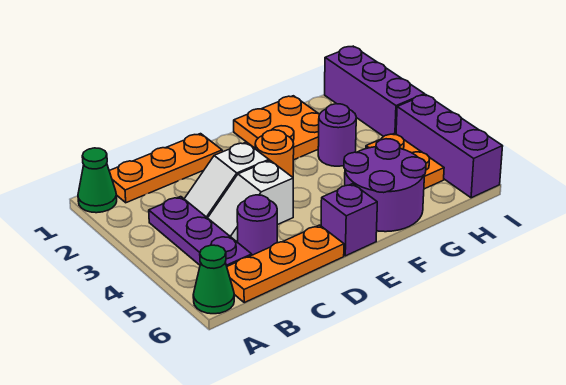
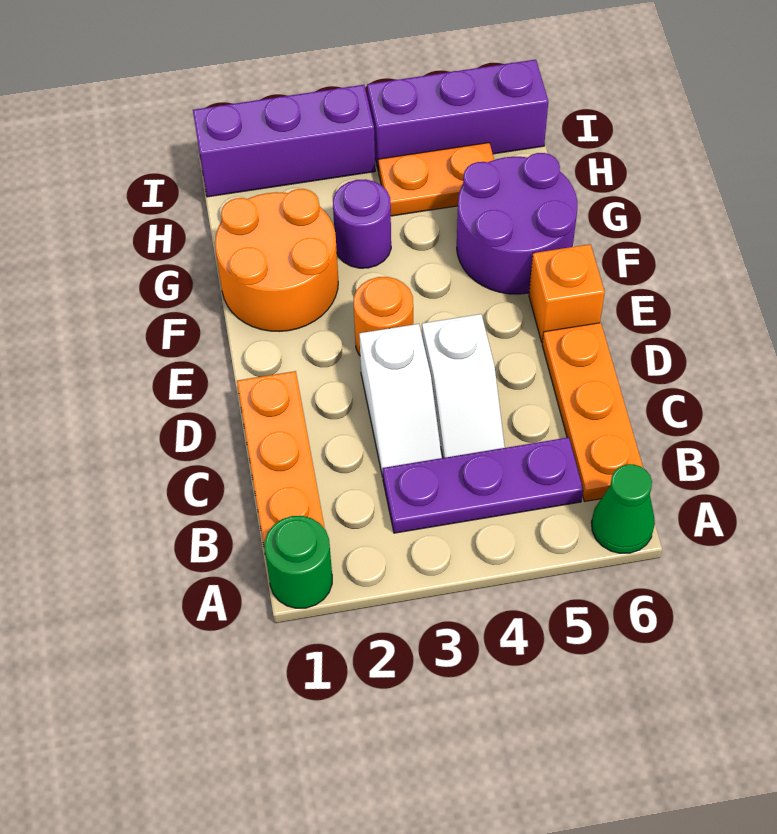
green cone A1 level 1 -> green round brick A1 level 1
purple round brick C5 level 1 -> none
purple brick E6 level 1 -> orange brick E6 level 1
orange plate F1:G2 level 1 -> orange round brick F1:G2 level 1

